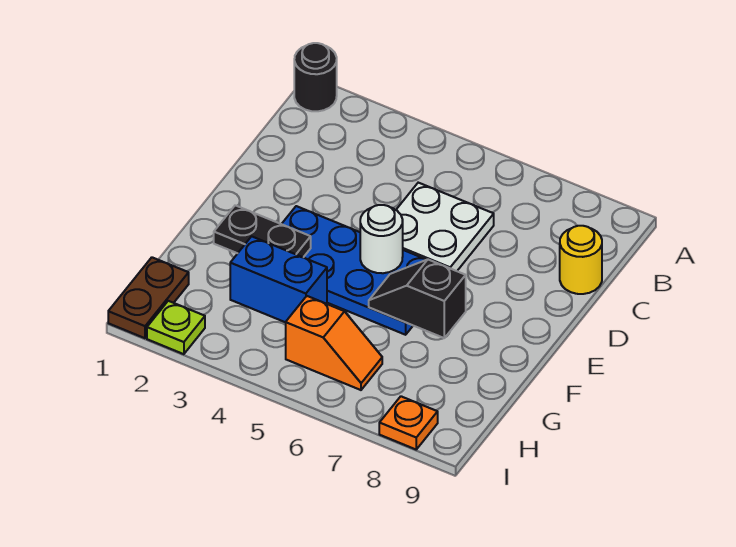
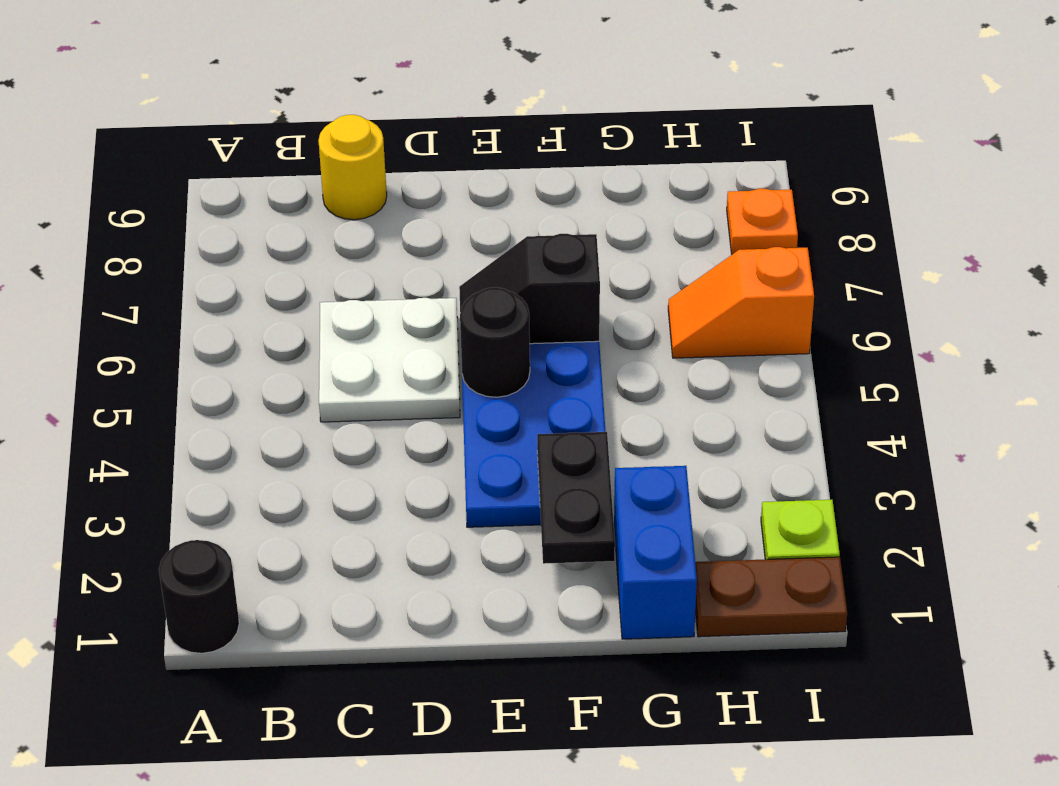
white round brick E5 level 2 -> black round brick E5 level 2
black slope F6:F7 level 2 top 7 -> black slope E6:F6 level 2 top F
blue brick G3:G4 level 1 -> blue brick G1:G2 level 1
orange slope H5:H6 level 1 top 5 -> orange slope H6:I6 level 1 top I

